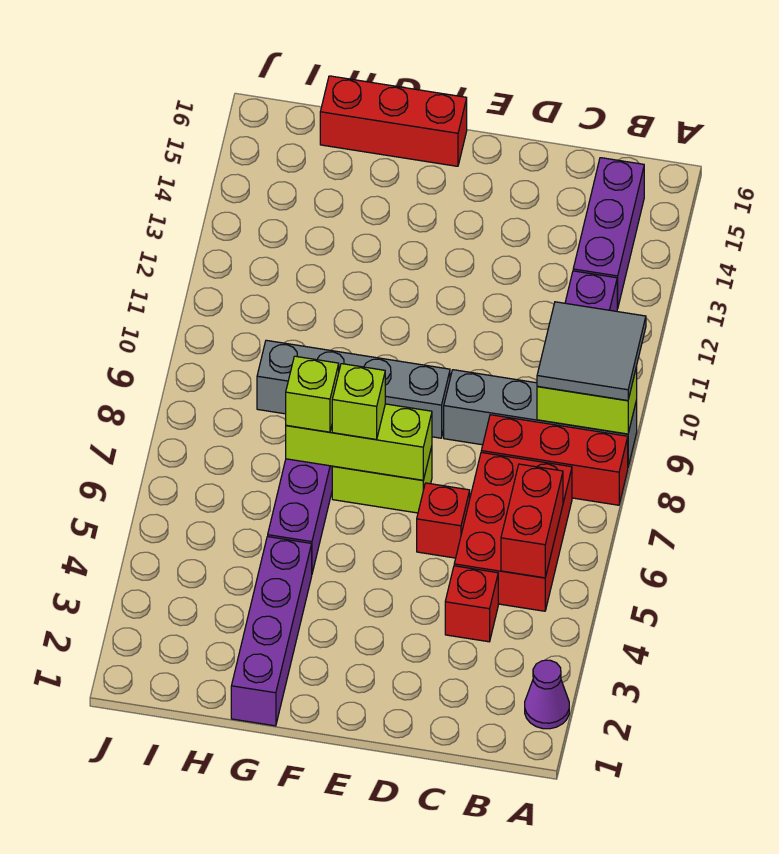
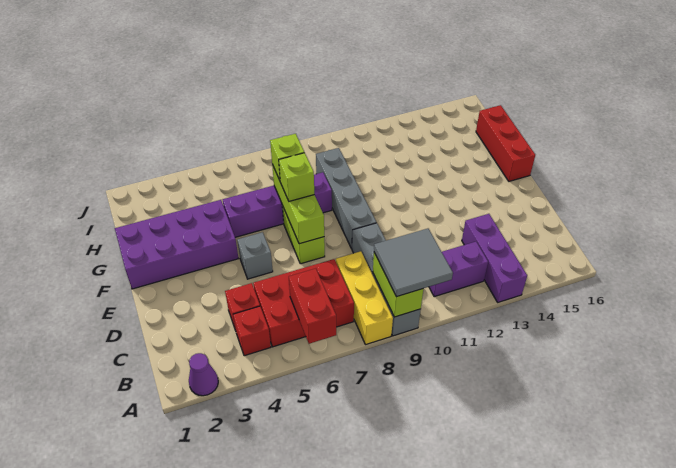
red brick A8:C8 level 1 -> yellow brick A8:C8 level 1
red brick B5:B6 level 2 -> red brick A6:B6 level 2
purple brick B13:B15 level 1 -> purple brick A13:C13 level 1
red brick D6 level 1 -> red brick B4 level 1
none -> grey brick E5 level 1
purple brick G1:G4 level 1 -> purple brick F1:G4 level 1

